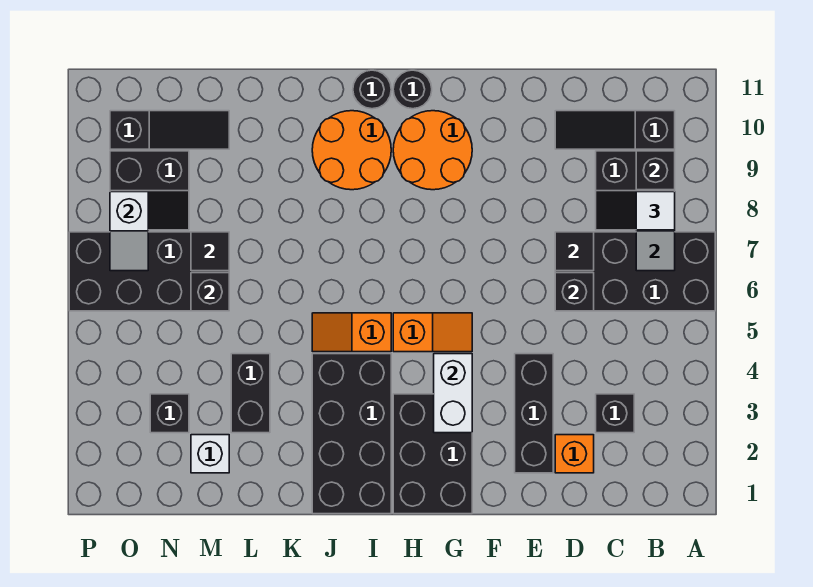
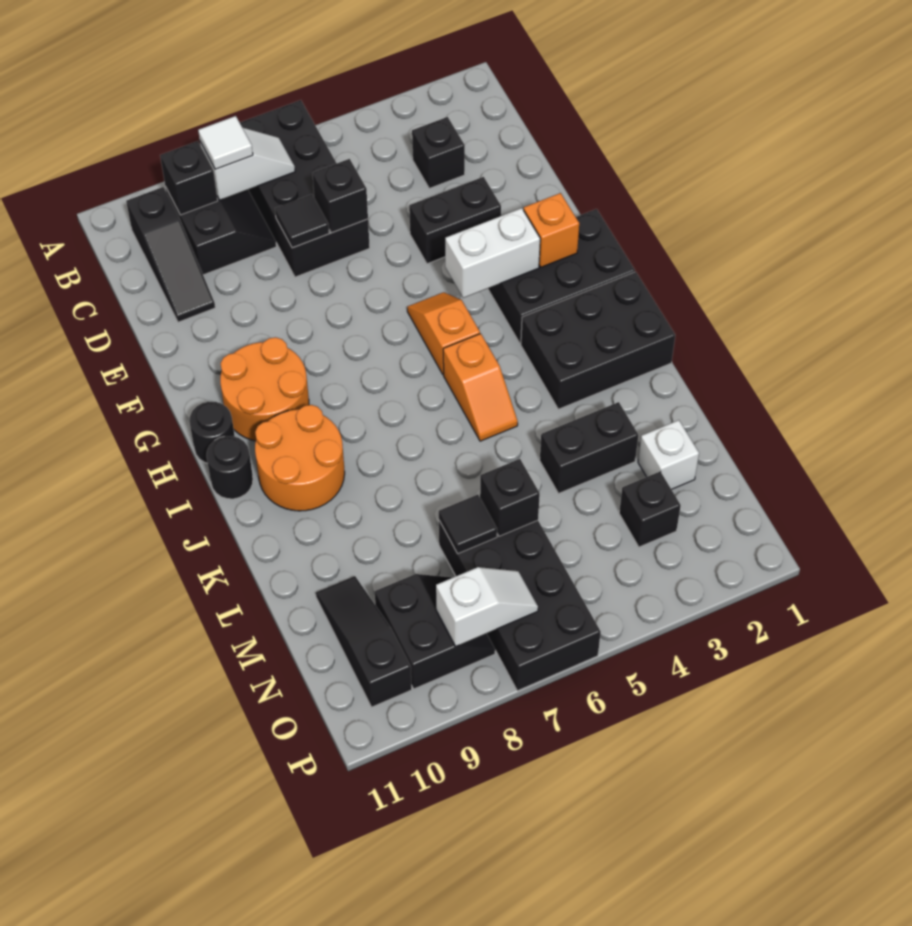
orange brick D2 level 1 -> orange brick G2 level 2
black brick E2:E4 level 1 -> black brick E3:E4 level 1
black brick I1:J4 level 1 -> black brick I1:J3 level 1

